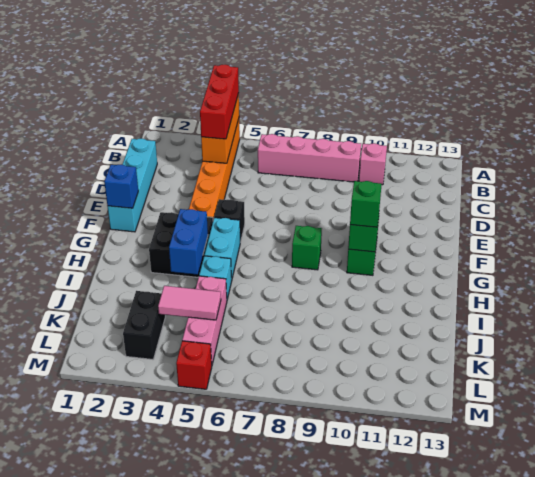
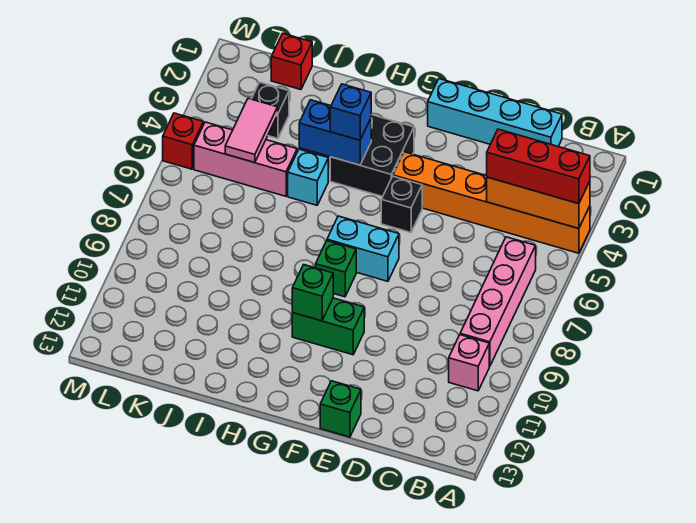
blue brick F1 level 2 -> blue brick H4 level 3
cyan brick G5:H5 level 1 -> cyan brick F7:G7 level 1
green brick G10 level 3 -> green brick E13 level 1
none -> red brick K1 level 1
black brick K3:L3 level 1 -> black brick K3 level 1

